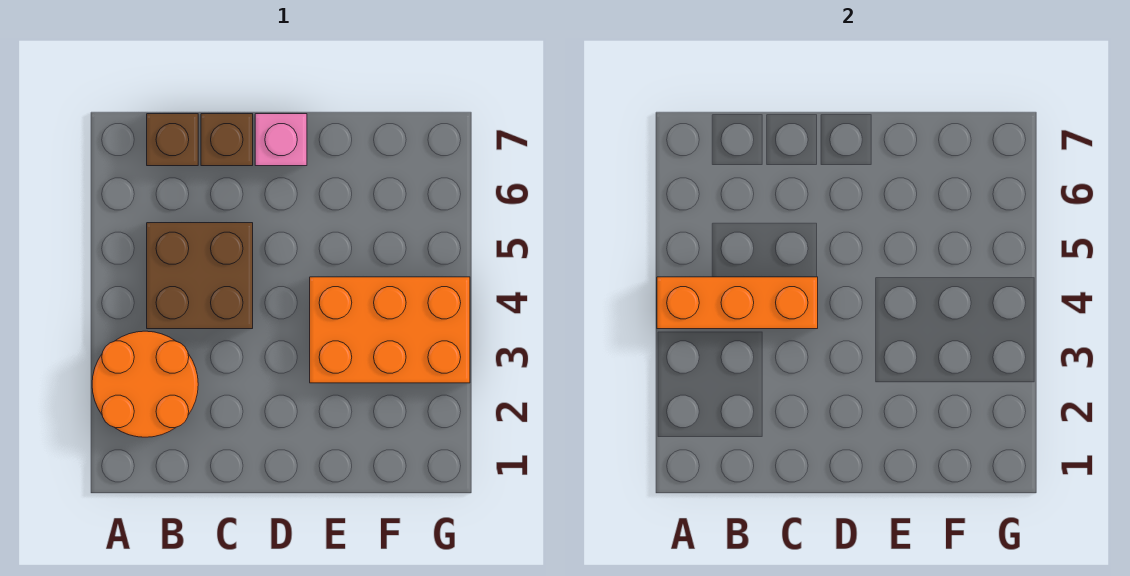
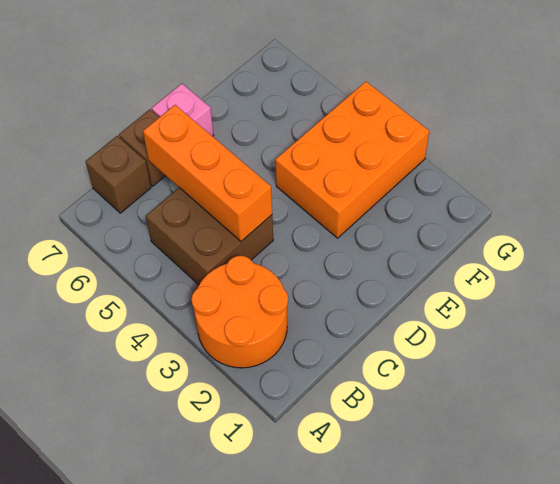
orange brick A4:C4 level 2 -> orange brick C4:C6 level 2

